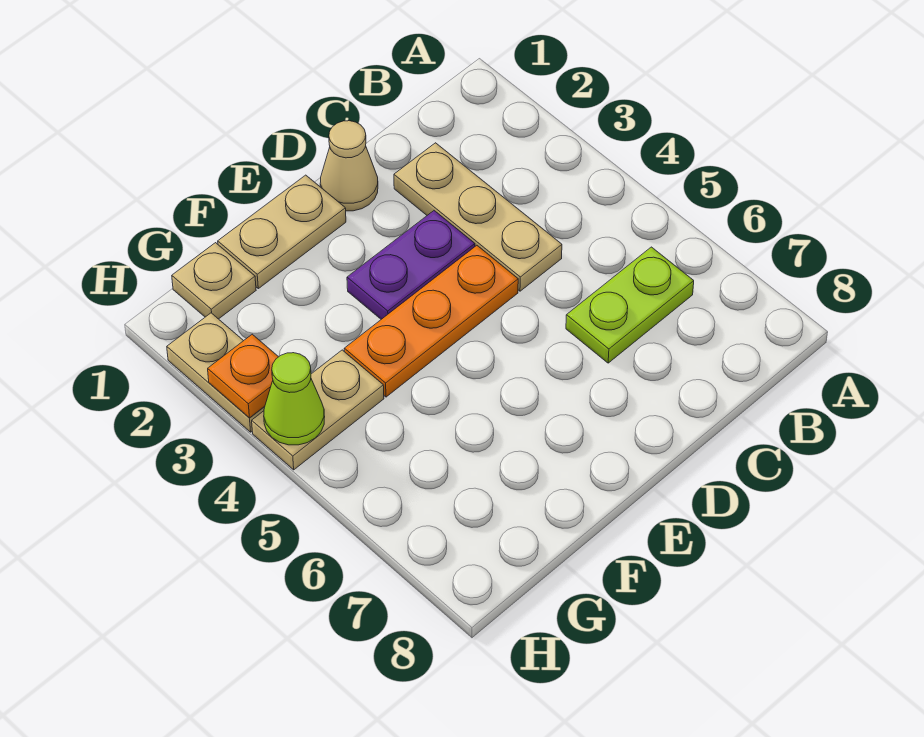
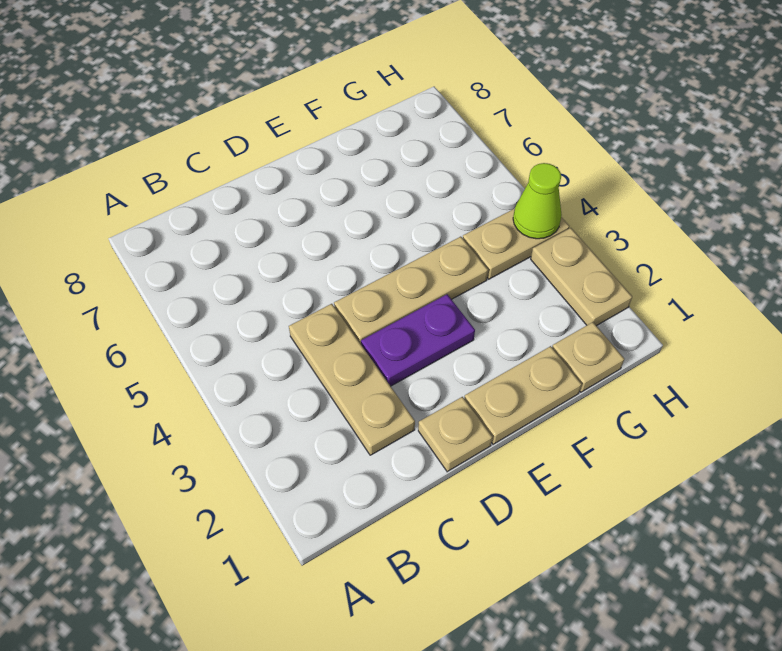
lime plate B6:C6 level 1 -> none
tan cone D1 level 1 -> tan plate D1 level 1
orange plate D4:F4 level 1 -> tan plate D4:F4 level 1
orange plate H3 level 2 -> none

